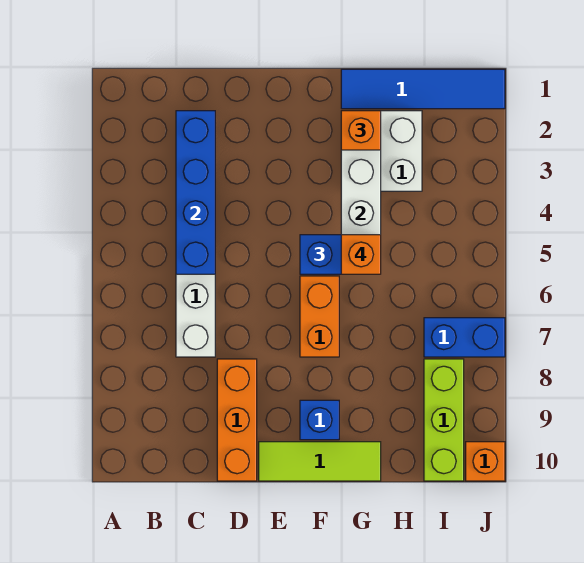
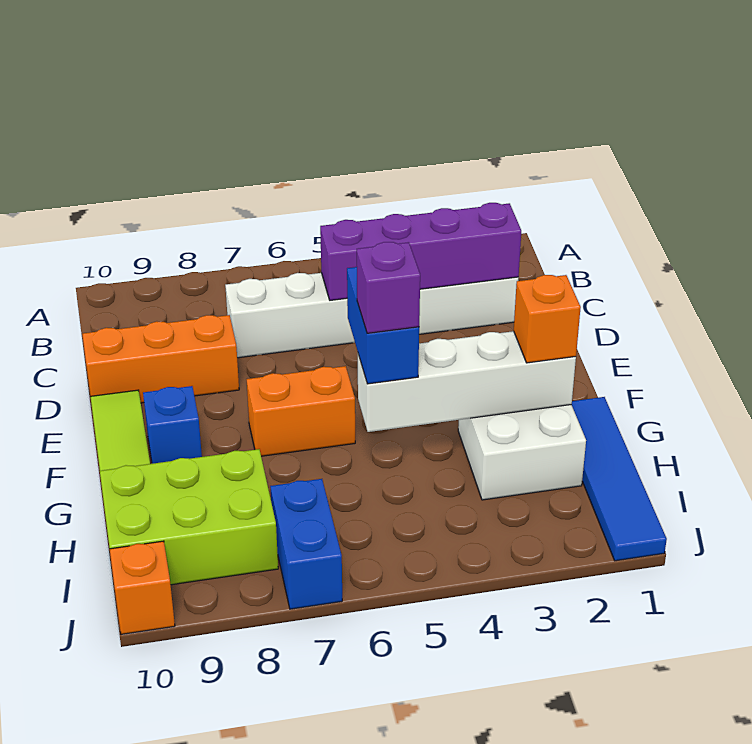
blue brick C2:C5 level 2 -> purple brick C2:C5 level 2
orange brick G5 level 4 -> purple brick G5 level 4
lime brick I8:I10 level 1 -> lime brick H8:I10 level 1

